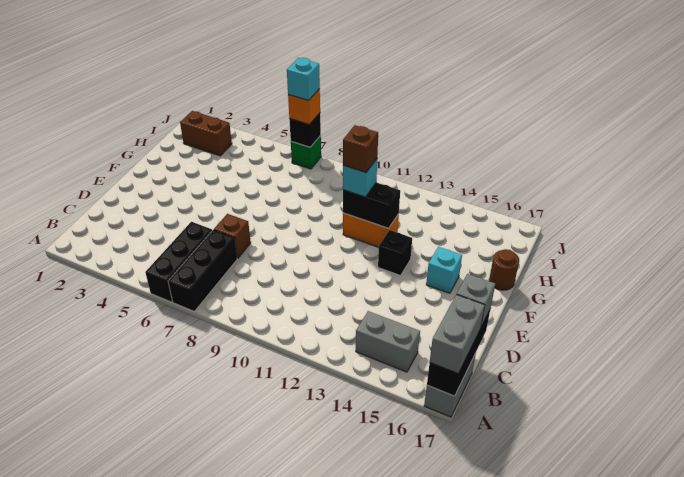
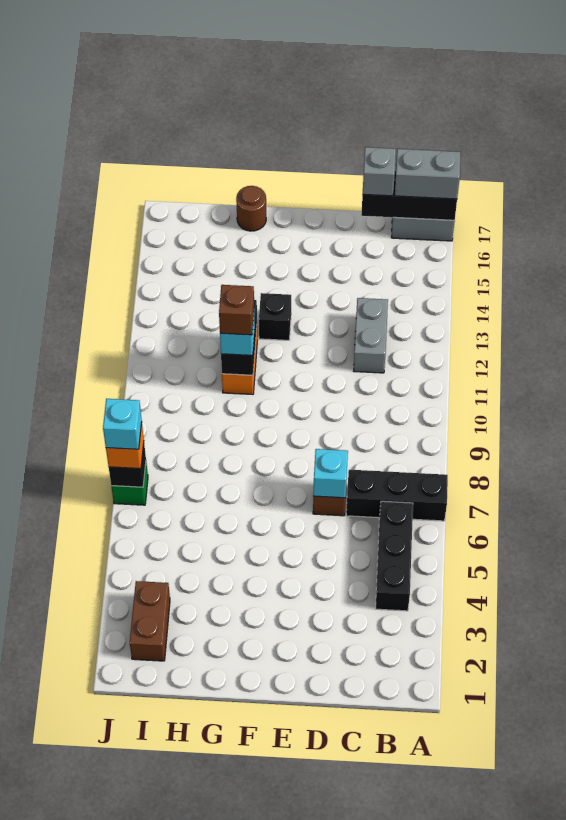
black brick A6:C6 level 1 -> black brick B4:B6 level 1
grey brick B14:B15 level 1 -> grey brick C12:C13 level 1
cyan brick F15 level 1 -> cyan brick D7 level 2

